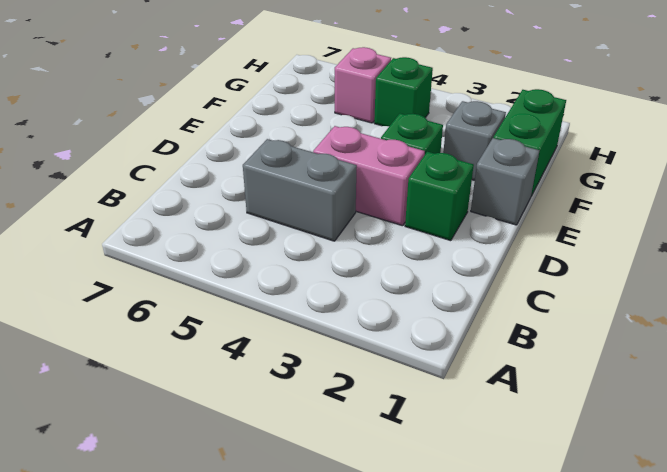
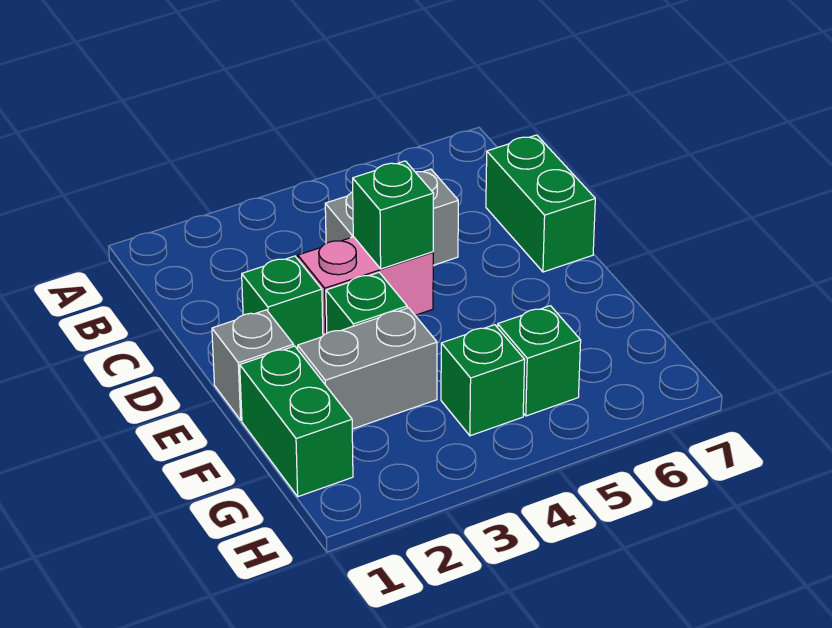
none -> green brick C7:D7 level 1
none -> green brick D4 level 2
grey brick F2 level 1 -> grey brick F2:F3 level 1
pink brick G5 level 1 -> green brick G5 level 1

